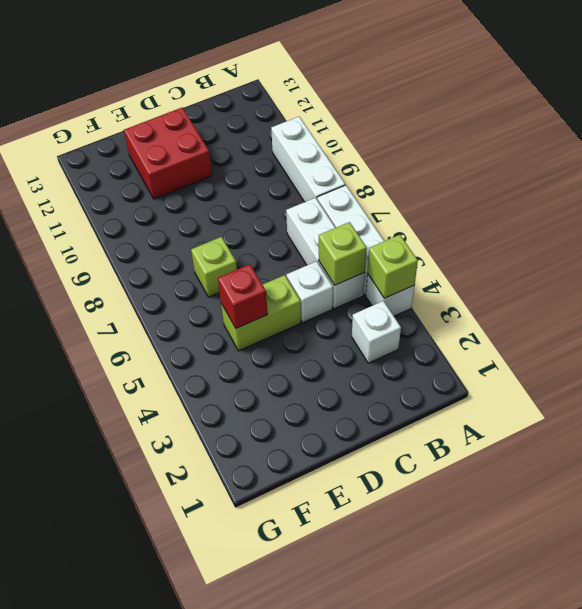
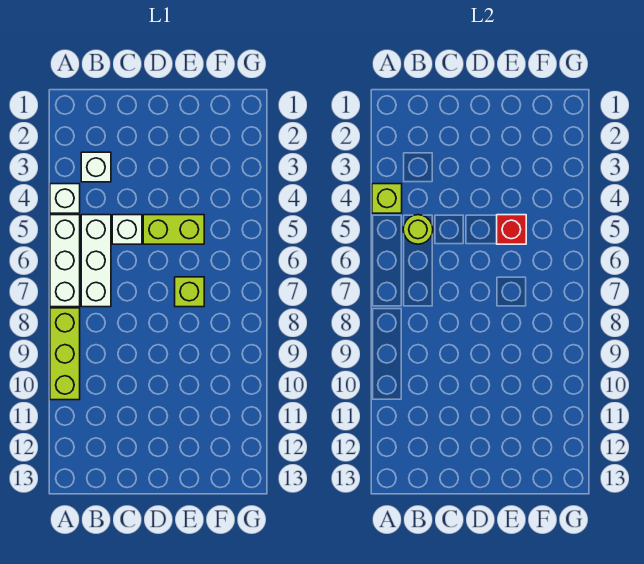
white brick A8:A10 level 1 -> lime brick A8:A10 level 1
lime brick B5 level 2 -> lime round brick B5 level 2
red brick D11:E12 level 1 -> none

